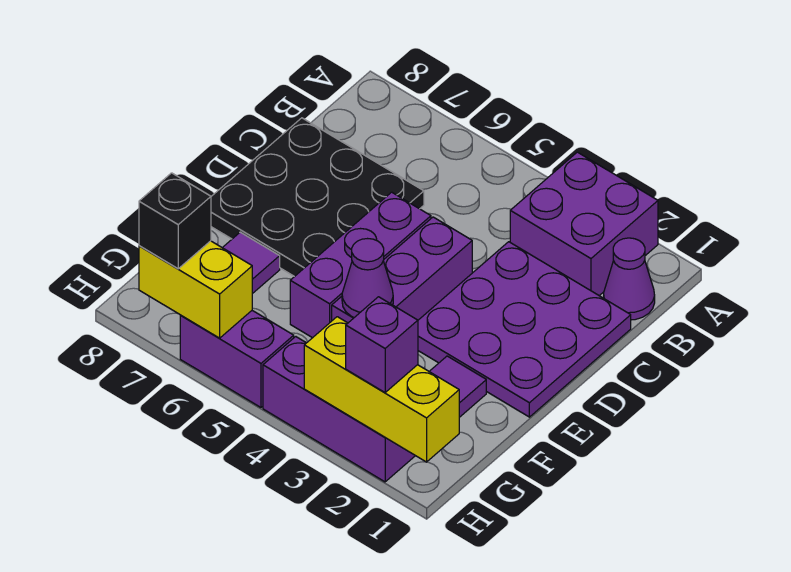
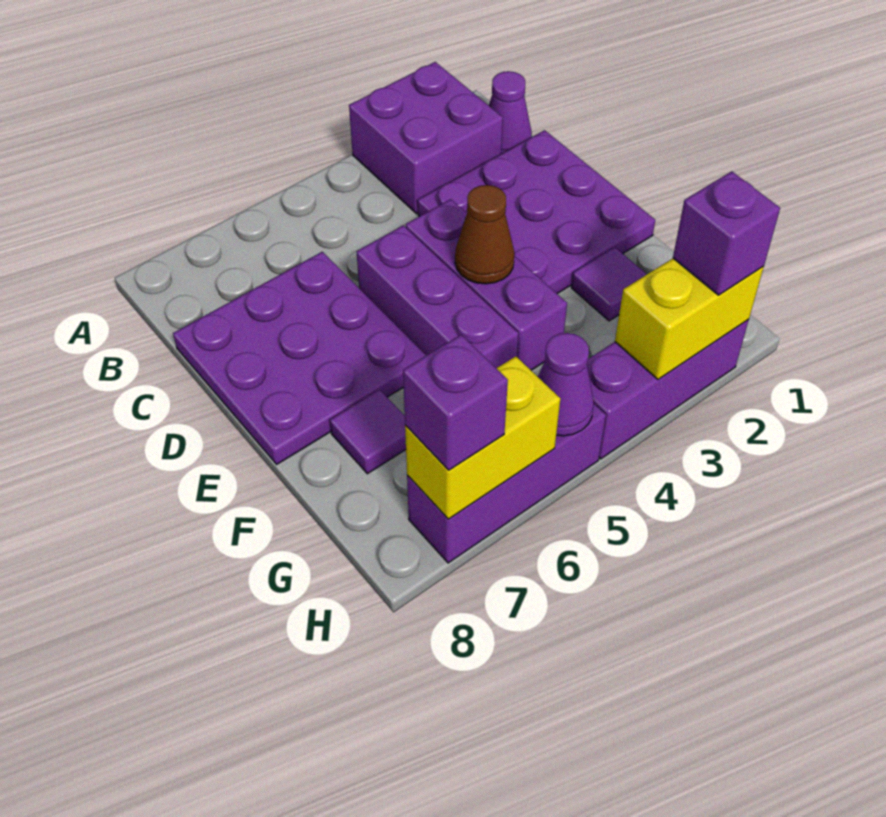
black plate C6:E8 level 1 -> purple plate C6:E8 level 1
none -> brown cone E4 level 2
purple cone F4 level 2 -> purple cone H5 level 2
yellow brick H1:H3 level 2 -> yellow brick H2:H3 level 2
purple brick H5:H6 level 1 -> purple brick H5:H7 level 1
black brick H7 level 3 -> purple brick H7 level 3

